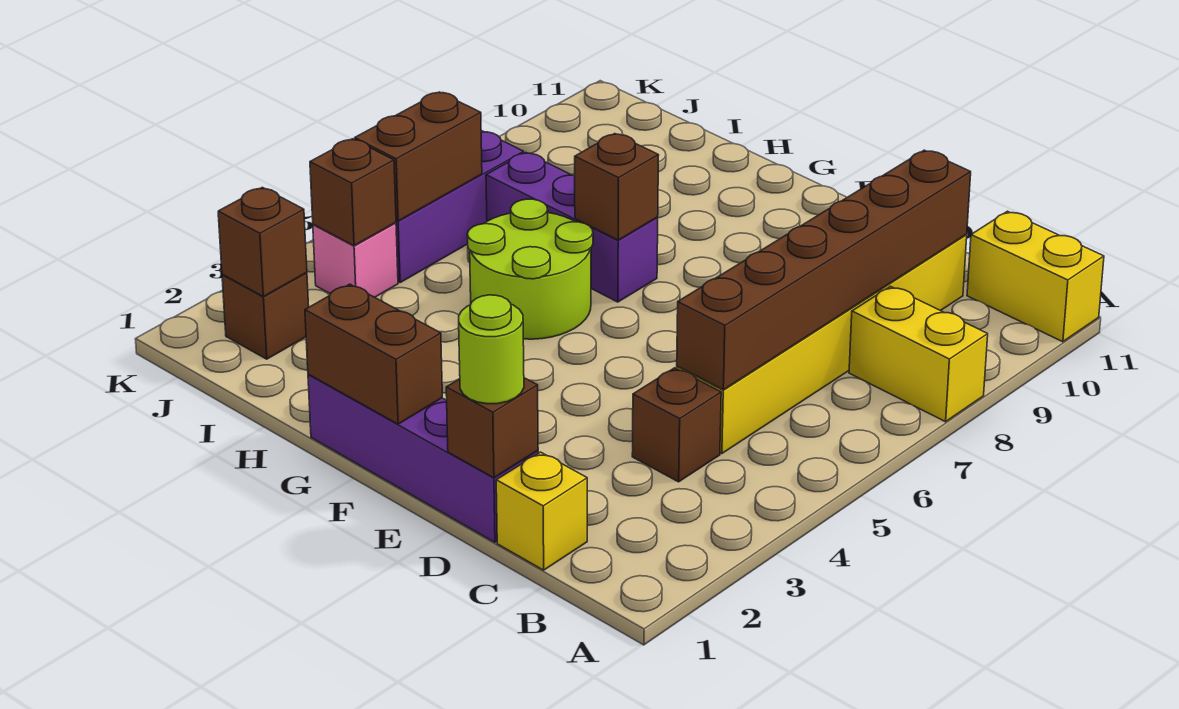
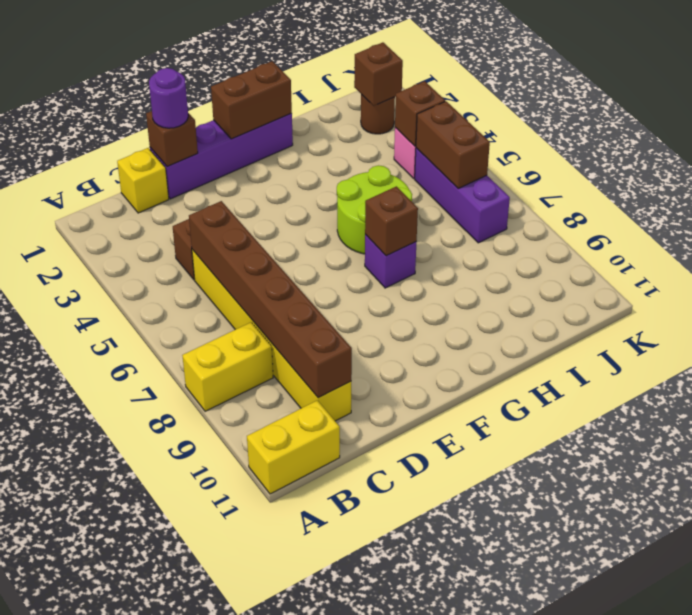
lime round brick D1 level 3 -> purple round brick D1 level 3
purple brick G7:I7 level 1 -> purple brick G7 level 1
brown brick J2 level 1 -> brown round brick J2 level 1

